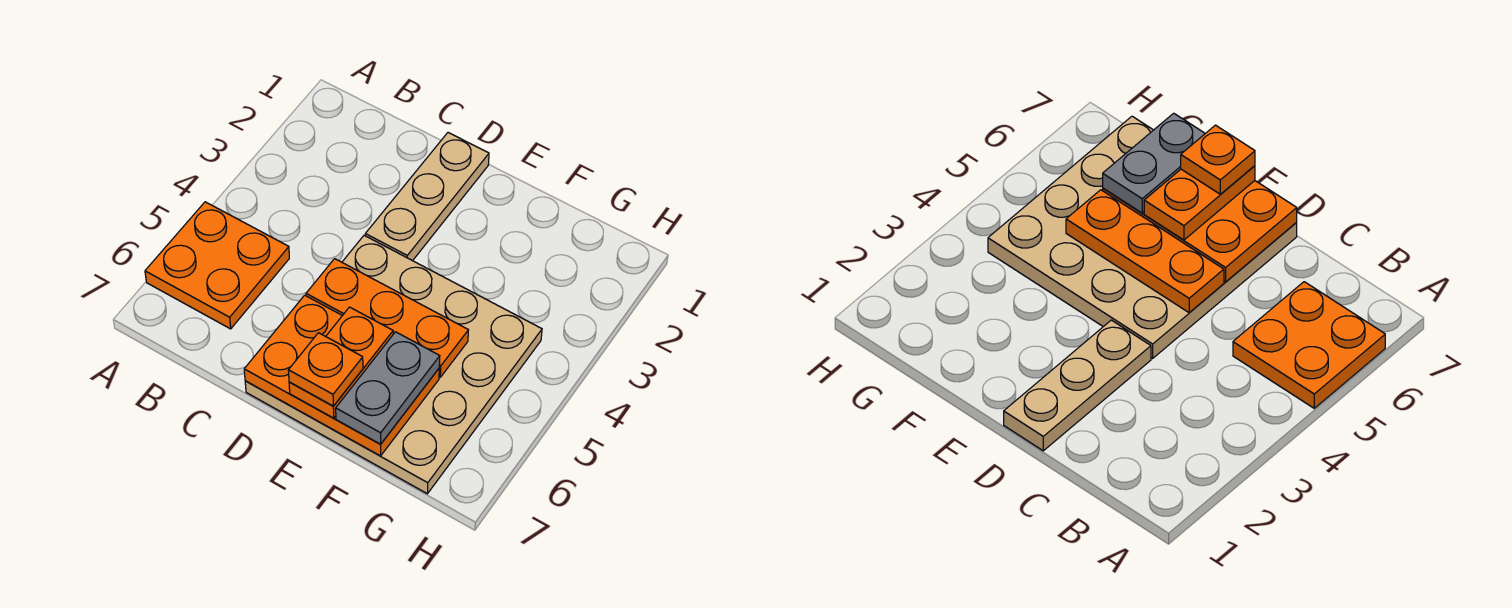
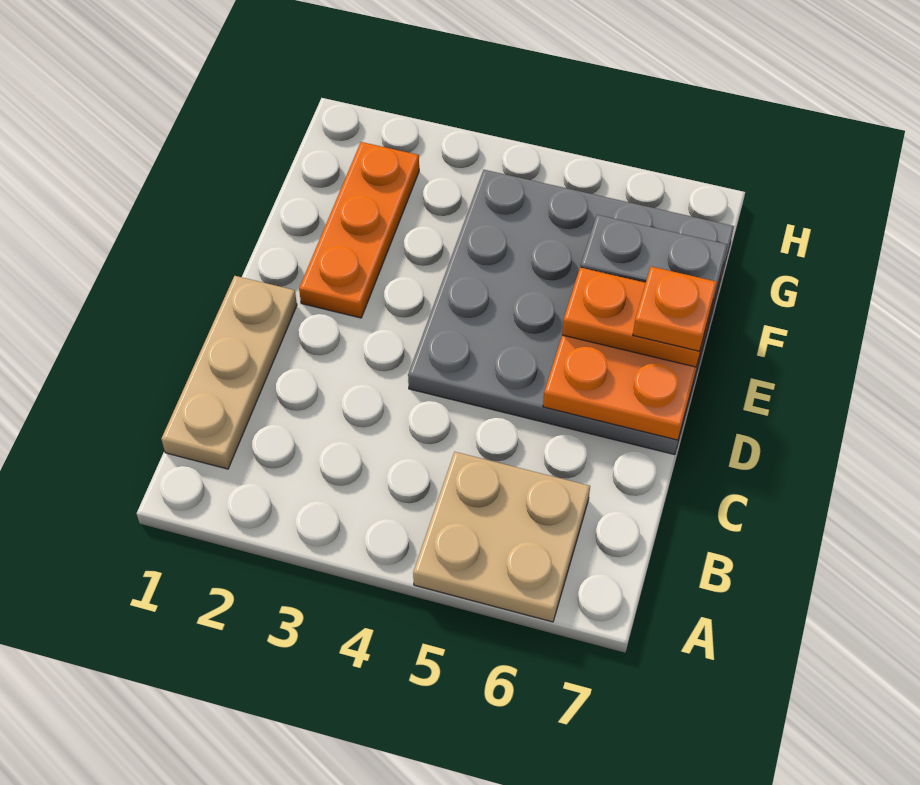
orange plate A5:B6 level 1 -> tan plate A5:B6 level 1
tan plate D1:D3 level 1 -> tan plate B1:D1 level 1
tan plate D4:G7 level 1 -> grey plate D4:G7 level 1
orange plate D5:F5 level 2 -> orange plate E2:G2 level 1

